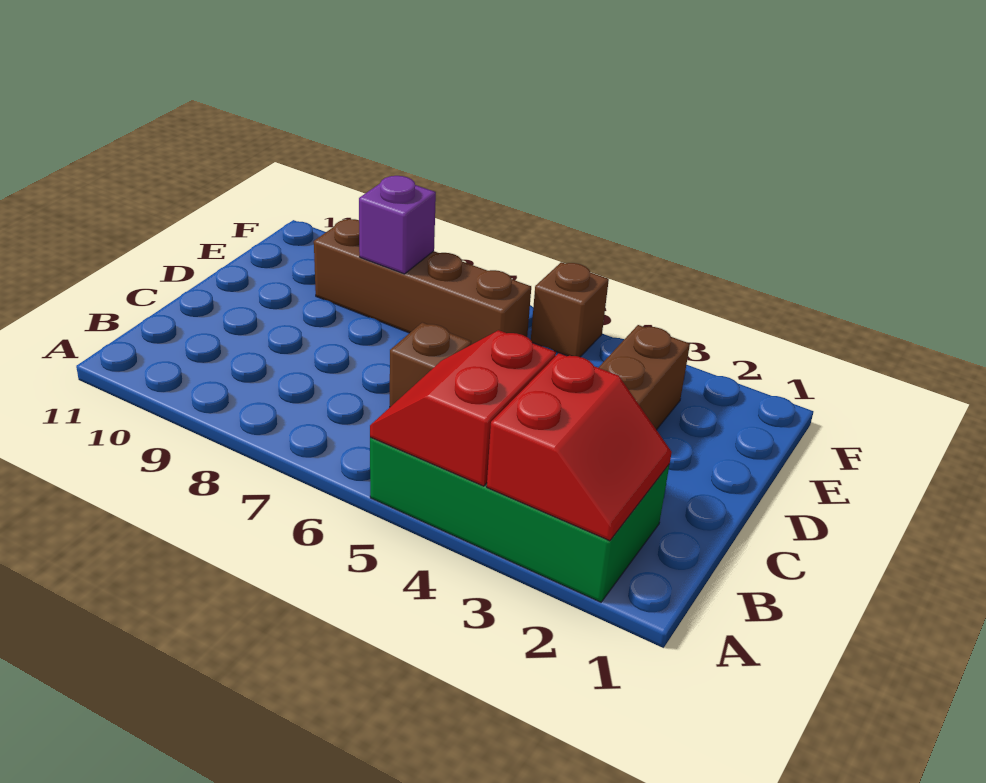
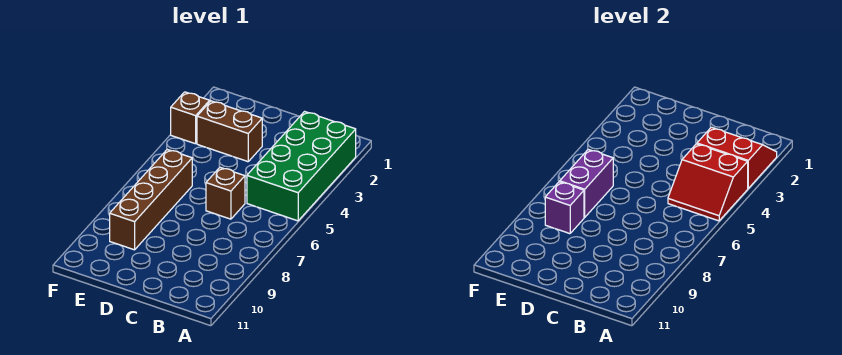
none -> purple brick E6:E7 level 2
brown brick F5 level 1 -> brown brick F3 level 1

